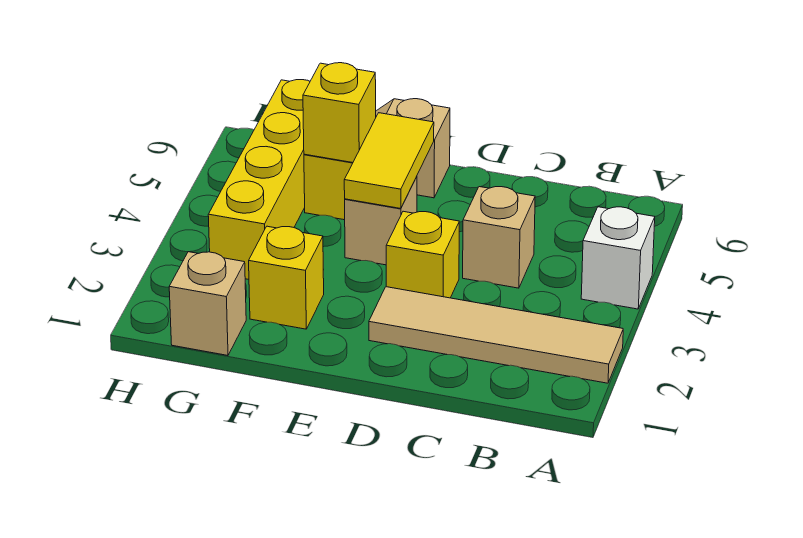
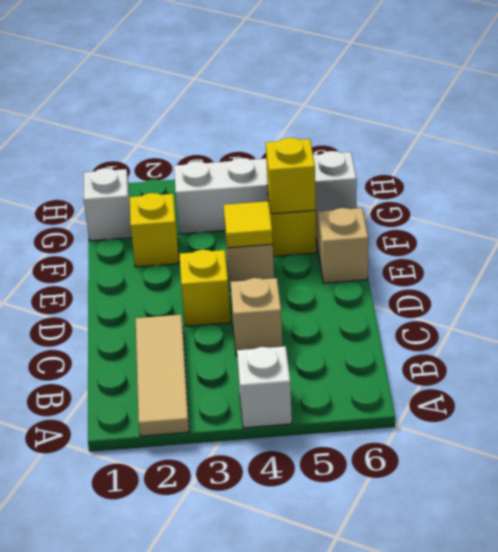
tan tile A2:D2 level 1 -> tan tile A2:C2 level 1
yellow tile E4:E5 level 2 -> yellow tile E4 level 2
tan brick G1 level 1 -> white brick G1 level 1
yellow brick G3:G6 level 1 -> white brick G3:G6 level 1

